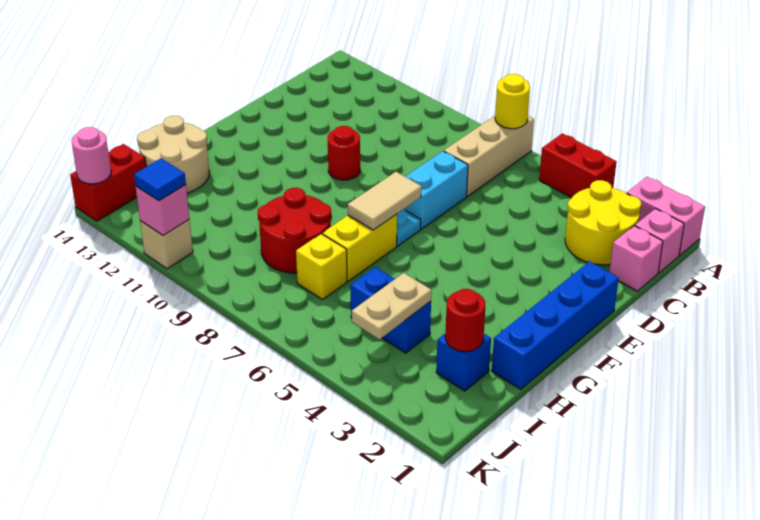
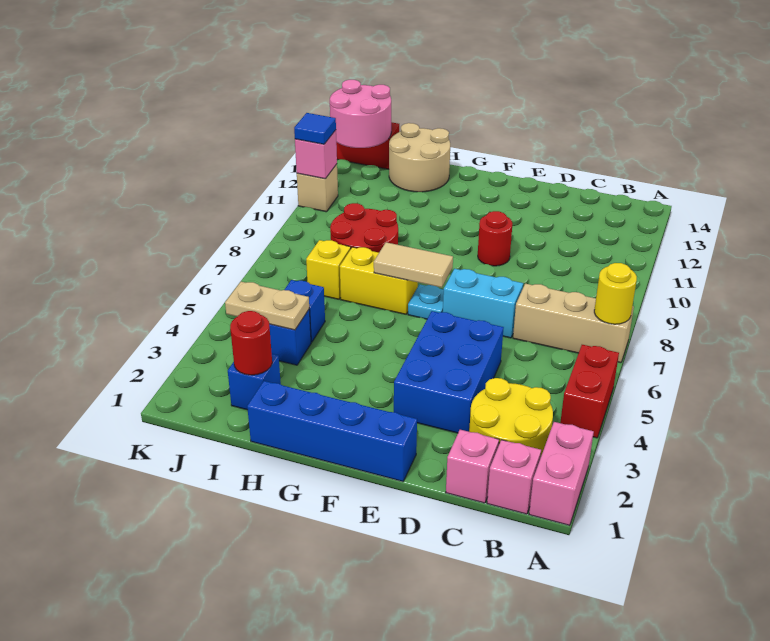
none -> blue brick D3:E5 level 1
pink round brick K14 level 2 -> pink round brick J13:K14 level 2

